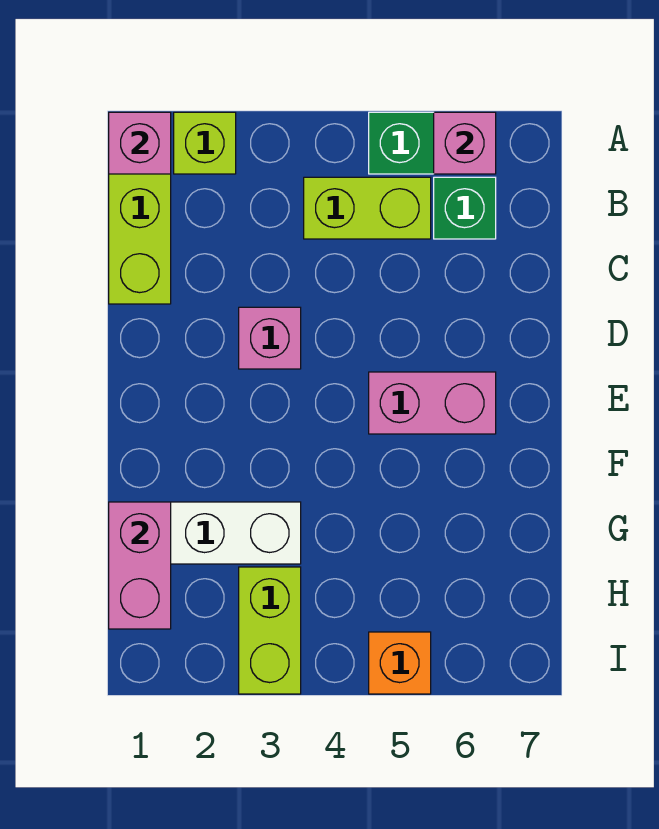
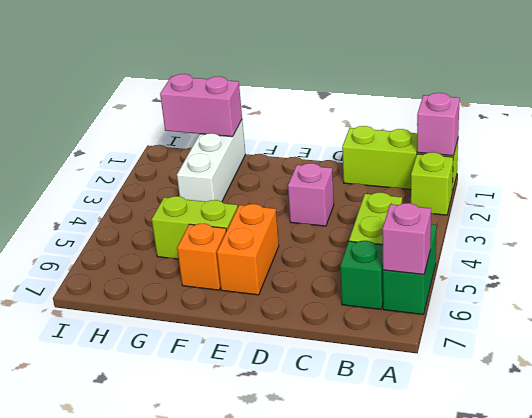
pink brick E5:E6 level 1 -> orange brick E5:E6 level 1
lime brick H3:I3 level 1 -> lime brick F5:G5 level 1
orange brick I5 level 1 -> orange brick F6 level 1

